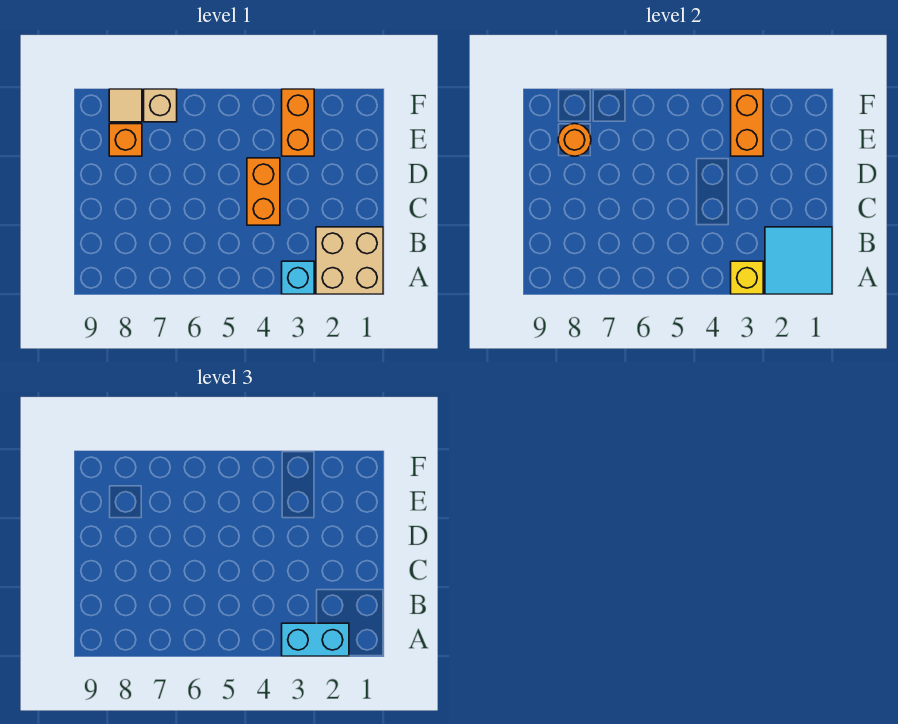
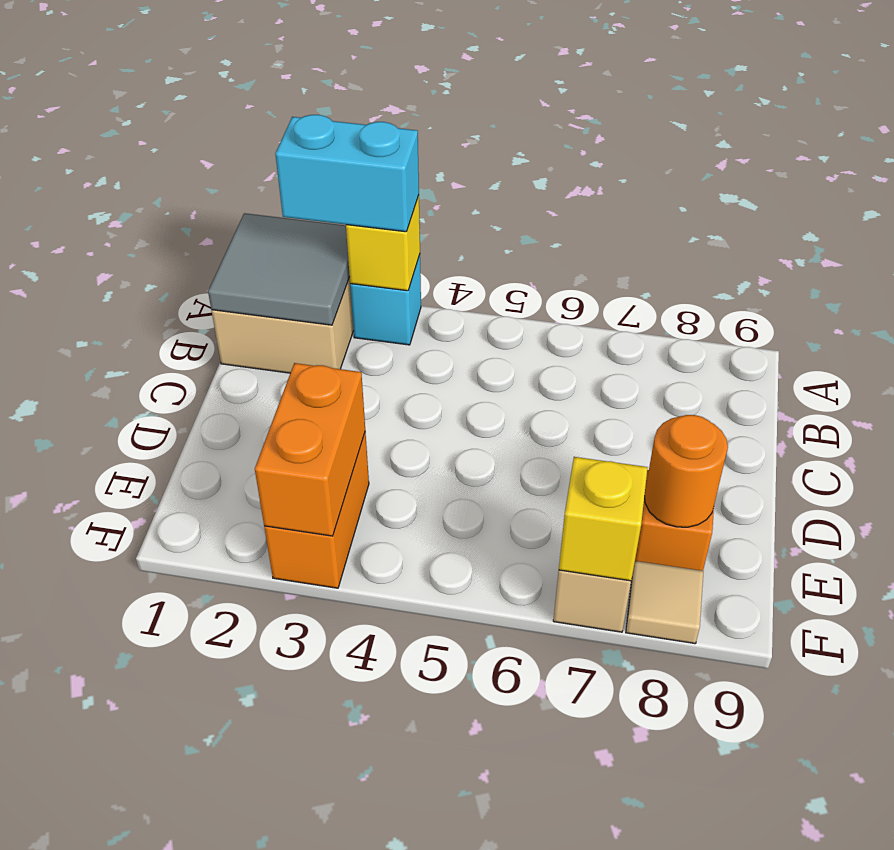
cyan tile A1:B2 level 2 -> grey tile A1:B2 level 2
orange brick C4:D4 level 1 -> none
none -> yellow brick F7 level 2

